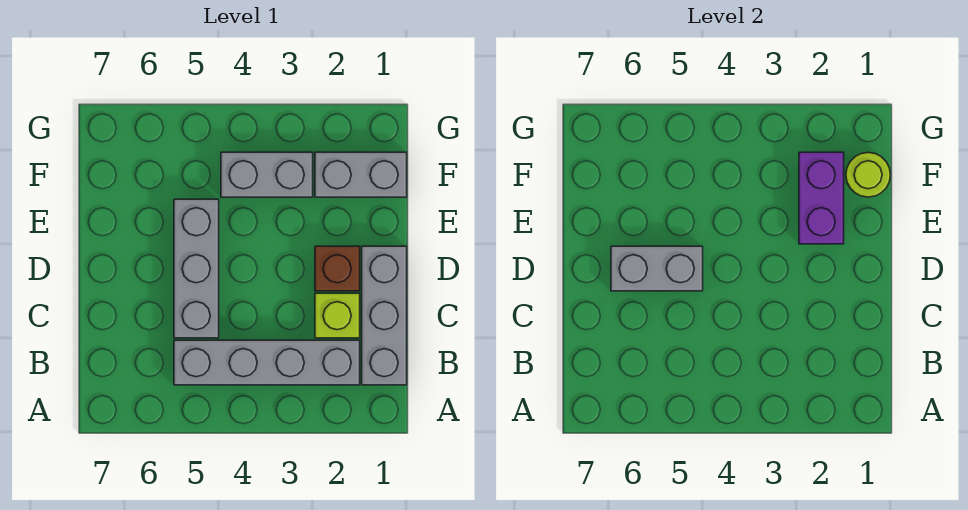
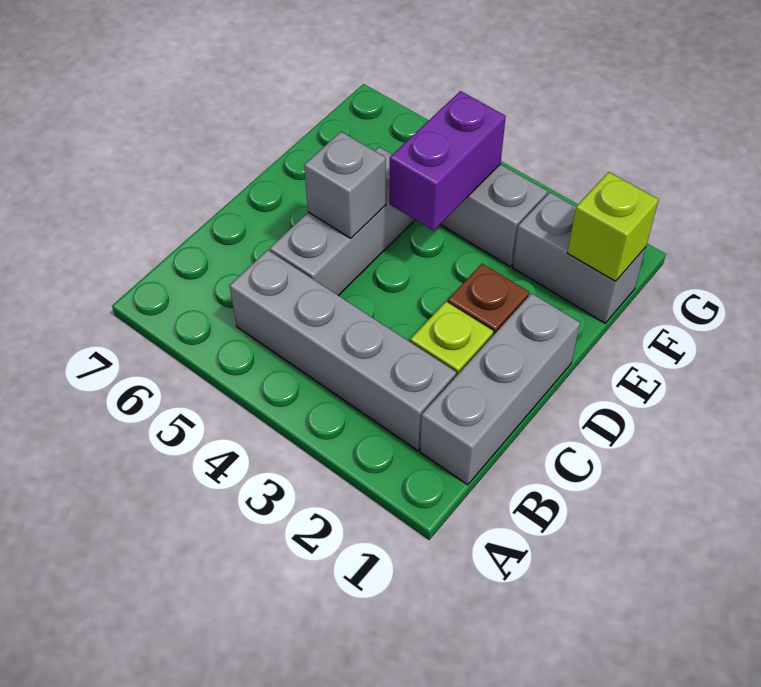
grey brick D5:D6 level 2 -> grey brick D5 level 2
purple brick E2:F2 level 2 -> purple brick E4:F4 level 2
lime round brick F1 level 2 -> lime brick F1 level 2

